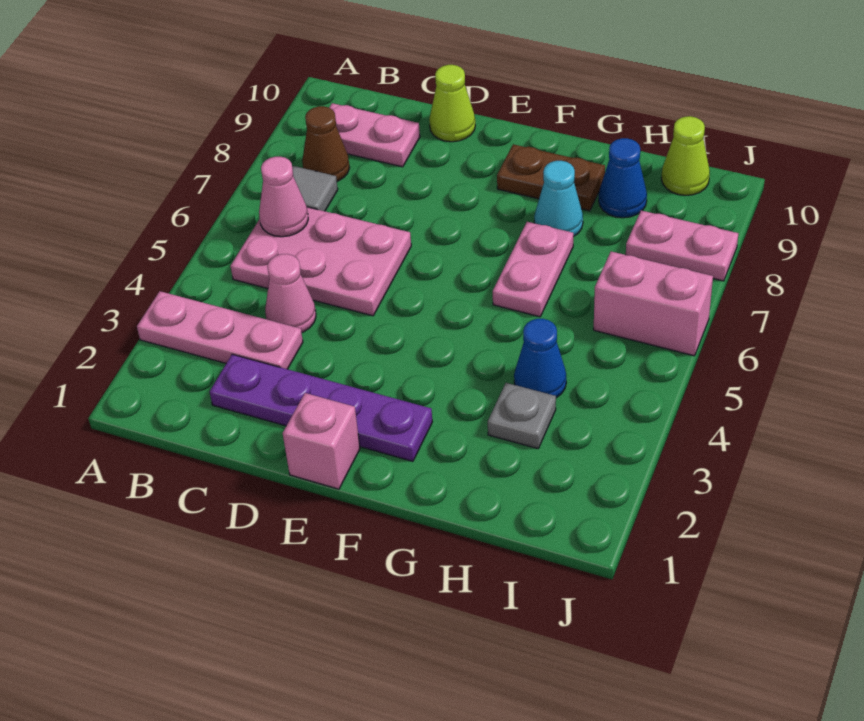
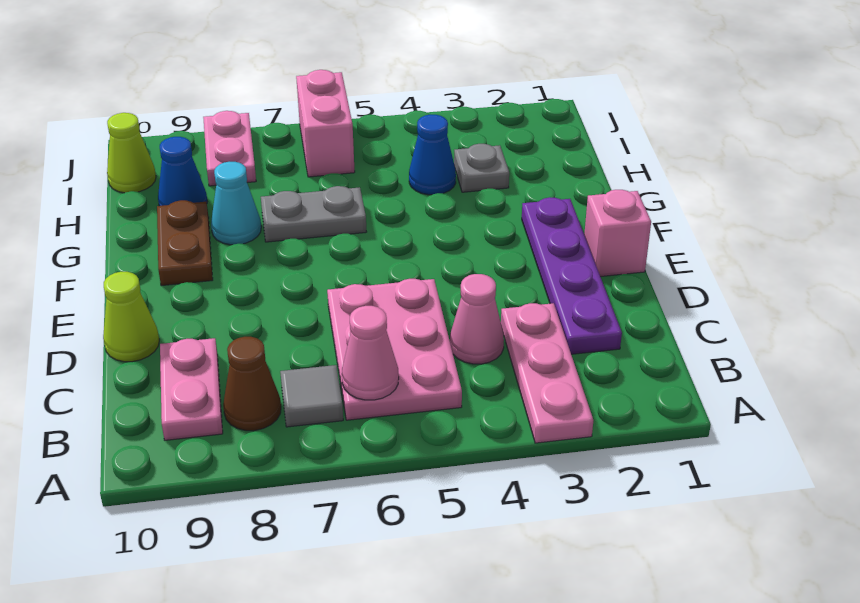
pink plate G6:G7 level 1 -> grey plate G6:G7 level 1

